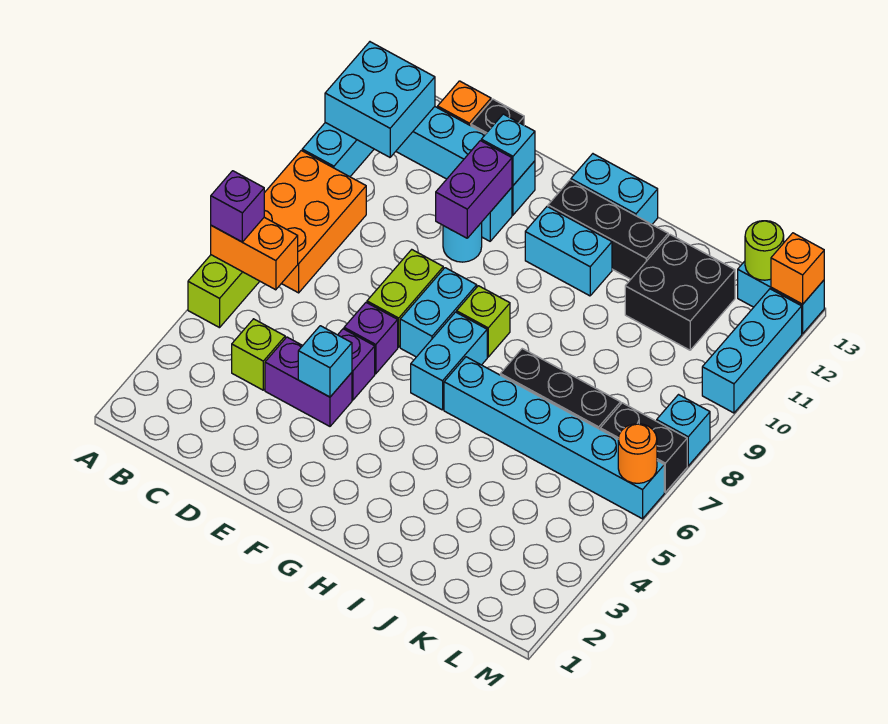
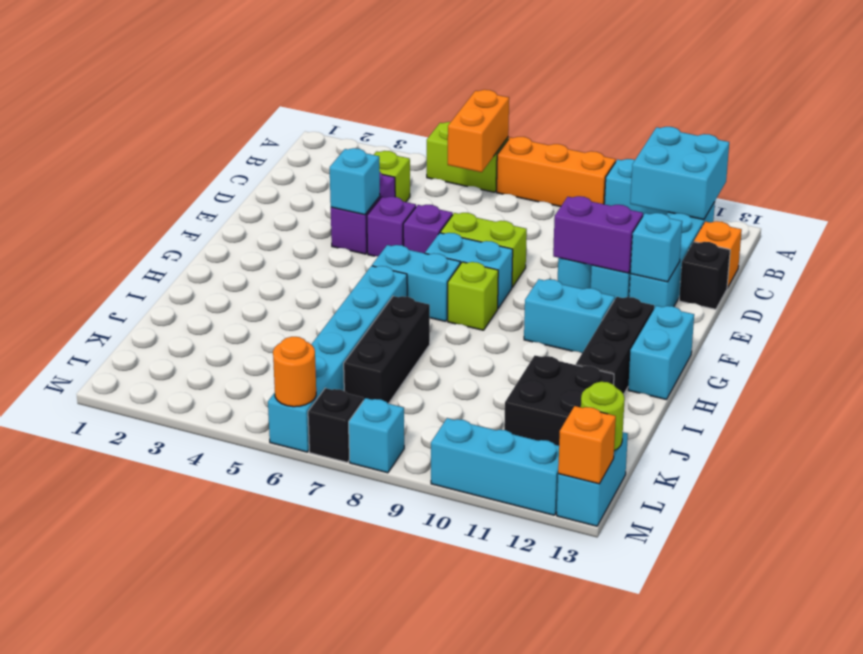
purple brick A6 level 3 -> none
orange brick A7:B9 level 1 -> orange brick A7:A9 level 1
cyan brick G11:H11 level 1 -> cyan brick G10:G11 level 1
black brick L7:M7 level 1 -> black brick M7 level 1

